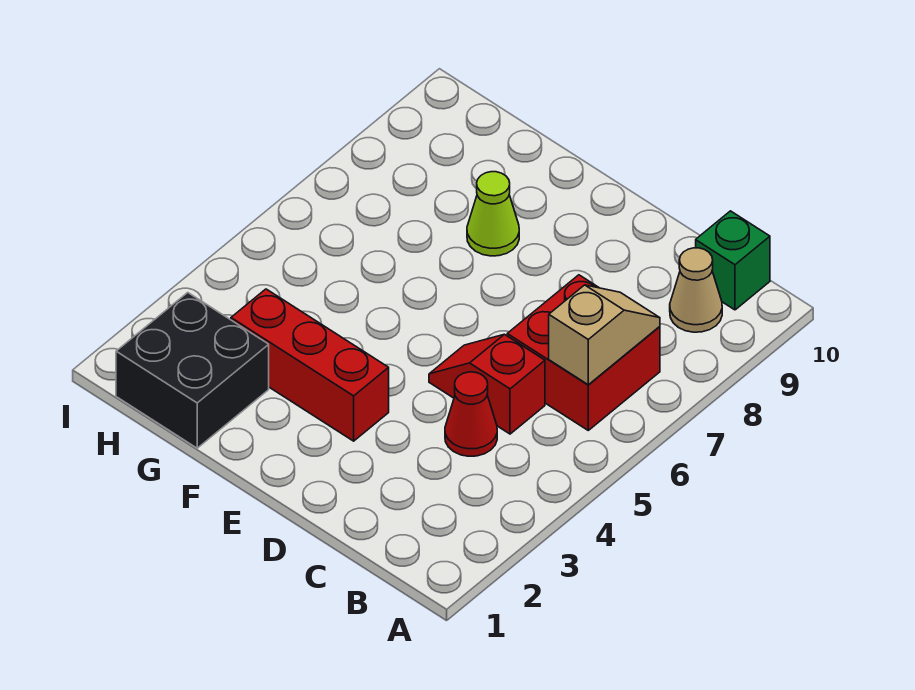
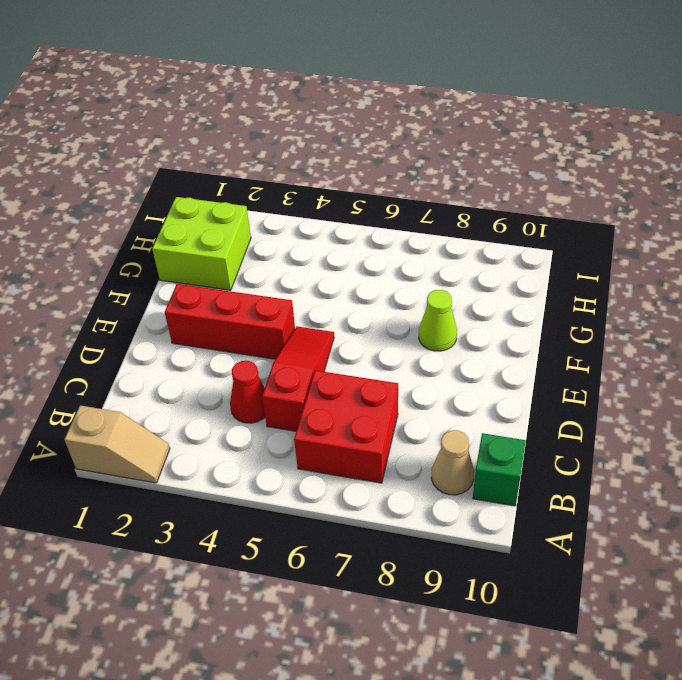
tan slope B6:B7 level 2 top 6 -> tan slope A1:A2 level 1 top 1
red slope C5:D5 level 1 top C -> red slope C5:E5 level 1 top C
red brick E3:G3 level 1 -> red brick E2:E4 level 1
black brick G1:H2 level 1 -> lime brick G1:H2 level 1

